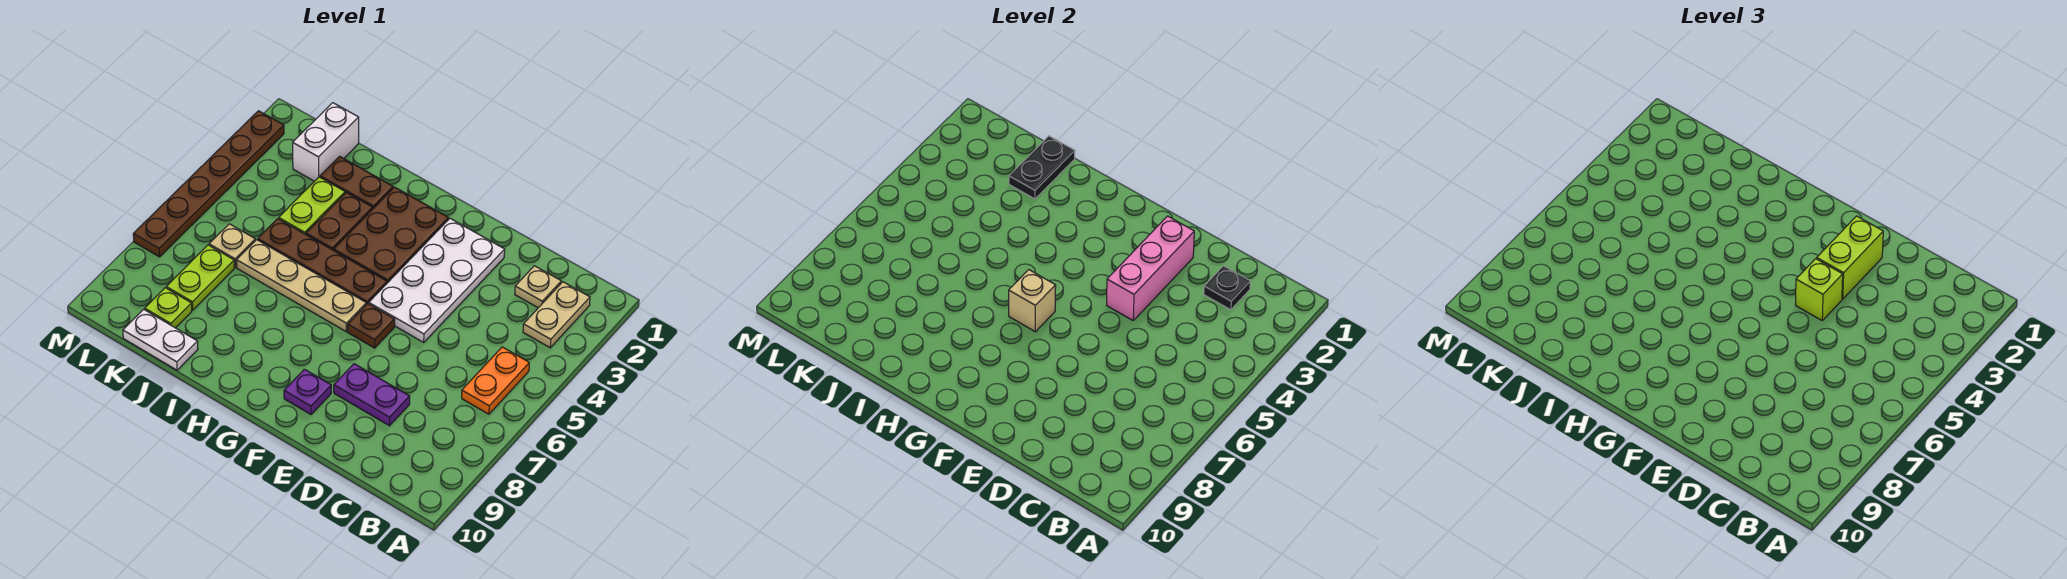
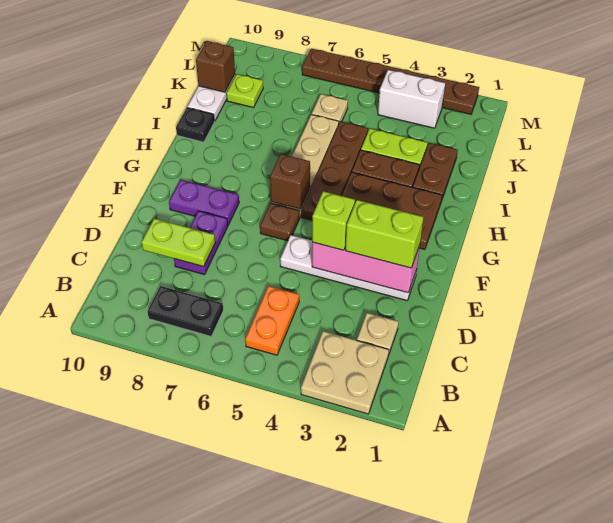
tan plate B2:B3 level 1 -> tan plate A2:B3 level 1
orange plate B5:B6 level 1 -> orange plate B5:C5 level 1
black plate C2 level 2 -> black plate I10 level 1
white plate E2:F5 level 1 -> white plate E2:E5 level 1
purple plate F9 level 1 -> purple plate F8:F9 level 1
tan brick G6 level 2 -> brown brick G6 level 2
black plate J1:J2 level 2 -> black plate B7:B8 level 1
white brick K1:K2 level 1 -> white brick L3:L4 level 1
lime plate K7:K8 level 1 -> lime plate D8:D9 level 2
none -> brown brick K10 level 2

